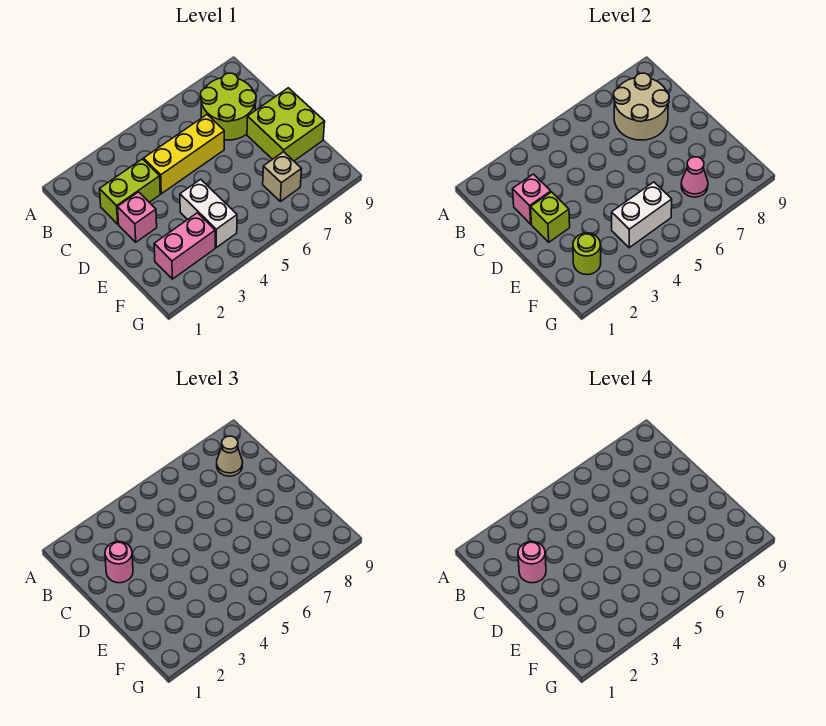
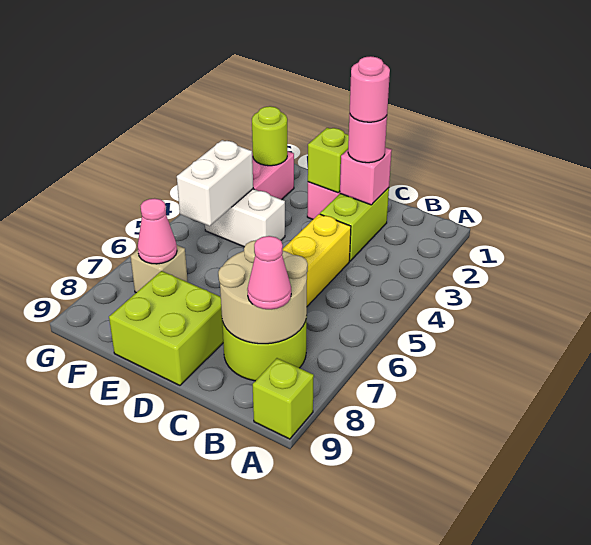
none -> lime brick A9 level 1
tan cone B8 level 3 -> pink cone B8 level 3

